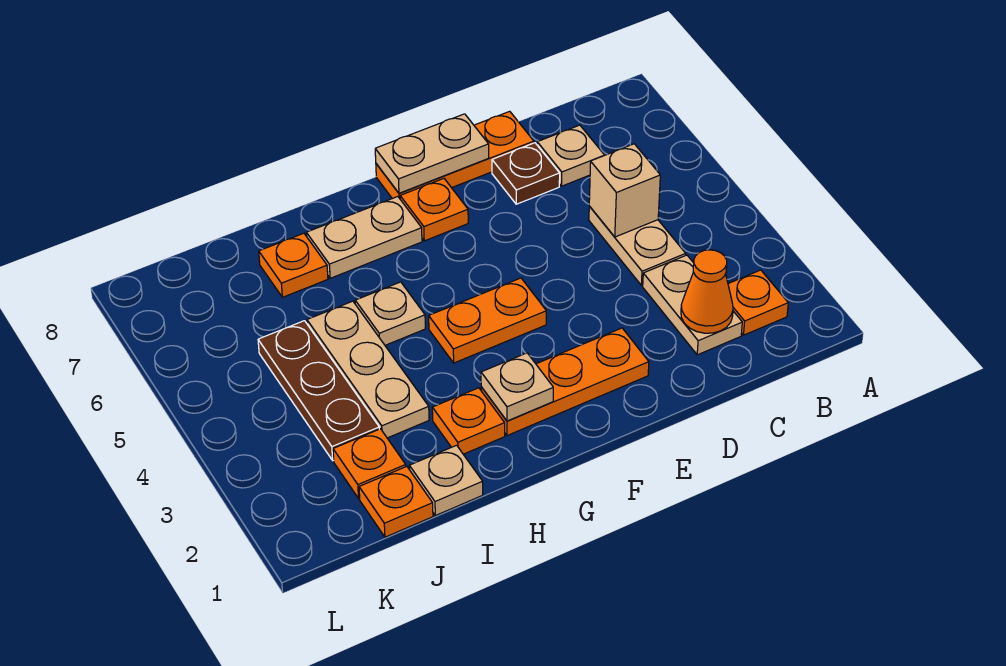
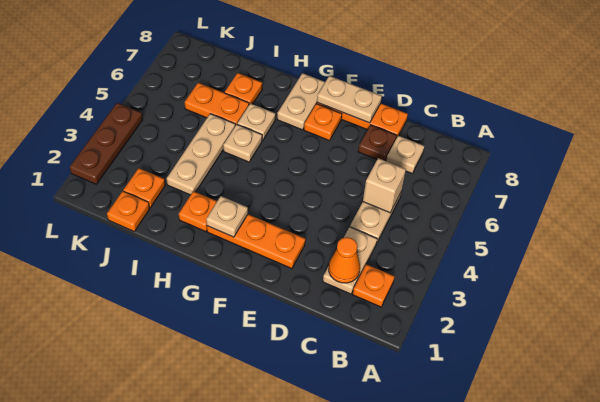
orange plate F4:G4 level 1 -> orange plate I6:J6 level 1
tan plate G7:H7 level 1 -> tan plate G7:G8 level 1
tan plate I1 level 1 -> tan plate H6 level 1
brown plate J3:J5 level 1 -> brown plate L2:L4 level 1

